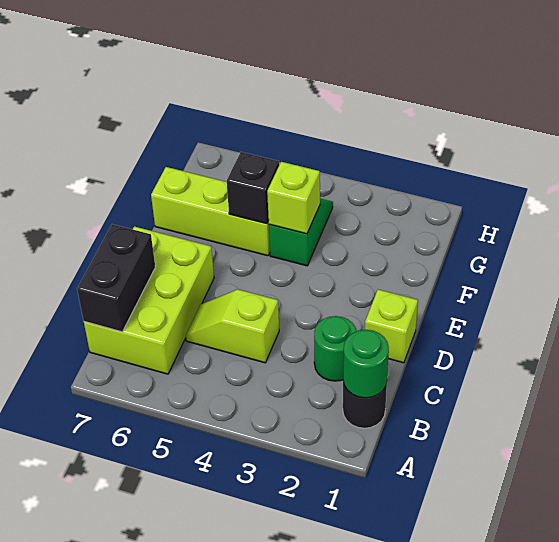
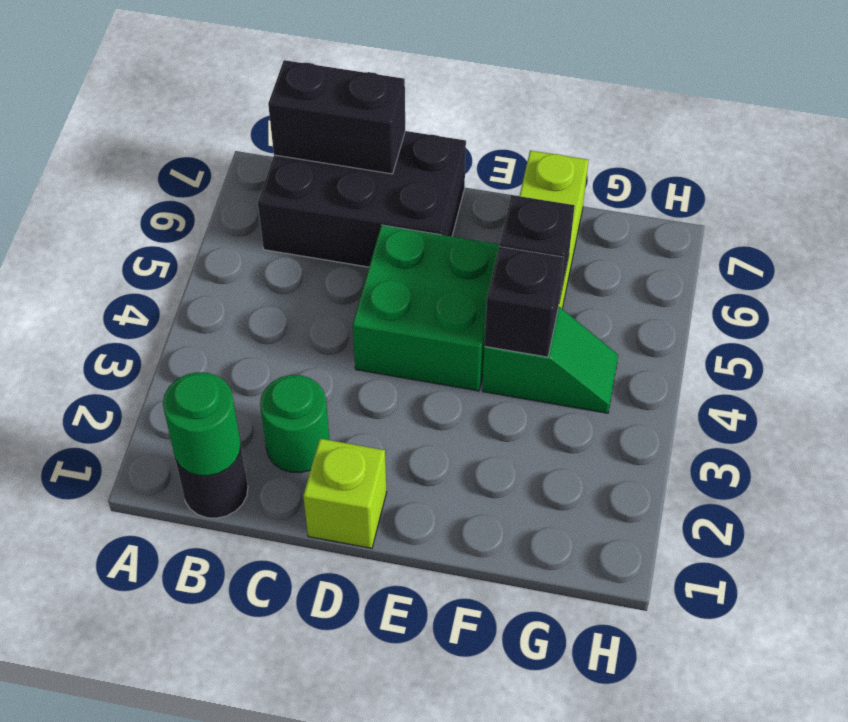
lime brick B6:D7 level 1 -> black brick B6:D7 level 1
lime slope C4:C5 level 1 top 4 -> none
none -> green brick D4:E5 level 1
lime brick F4 level 2 -> black brick F4 level 2

